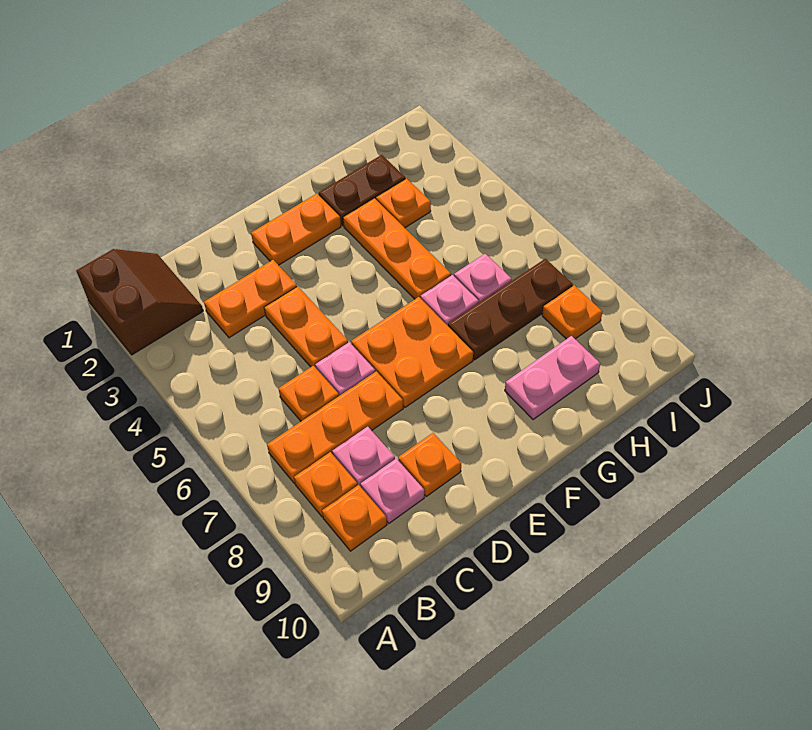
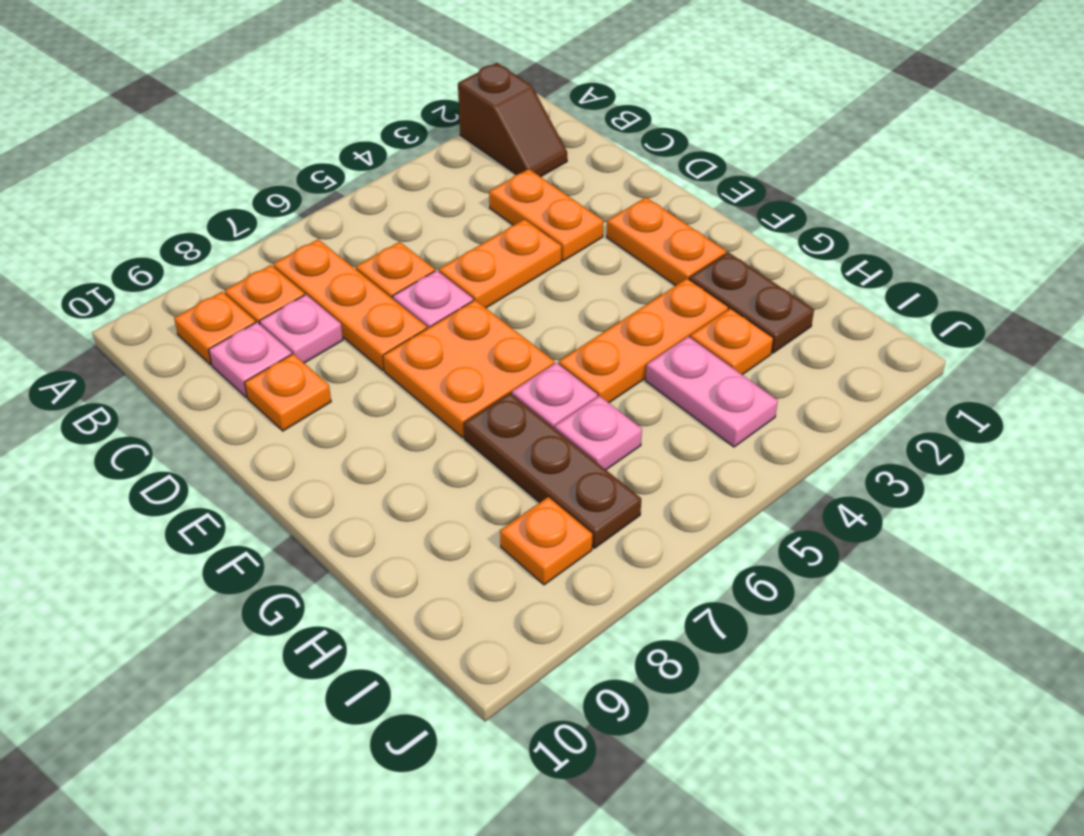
brown slope A1:B2 level 1 top A -> brown slope A2:B2 level 1 top A
pink plate G9:H9 level 1 -> pink plate H4:I4 level 1

